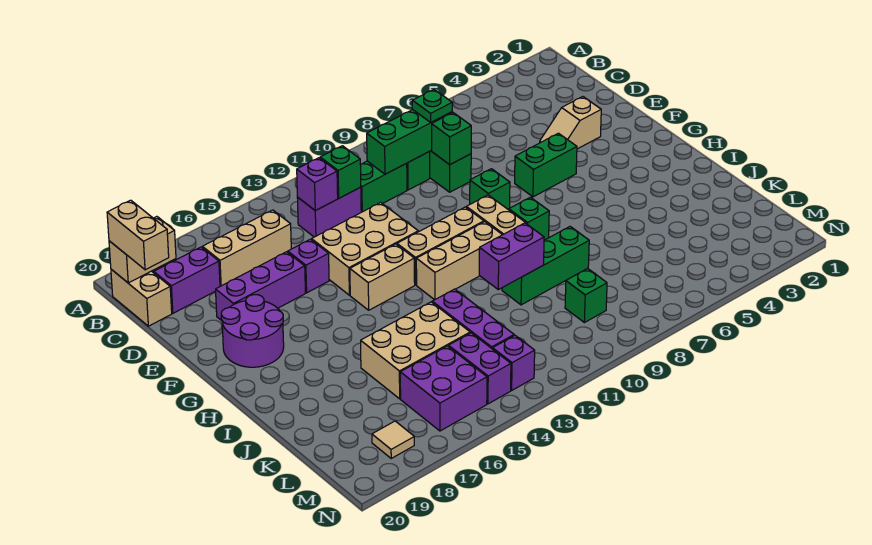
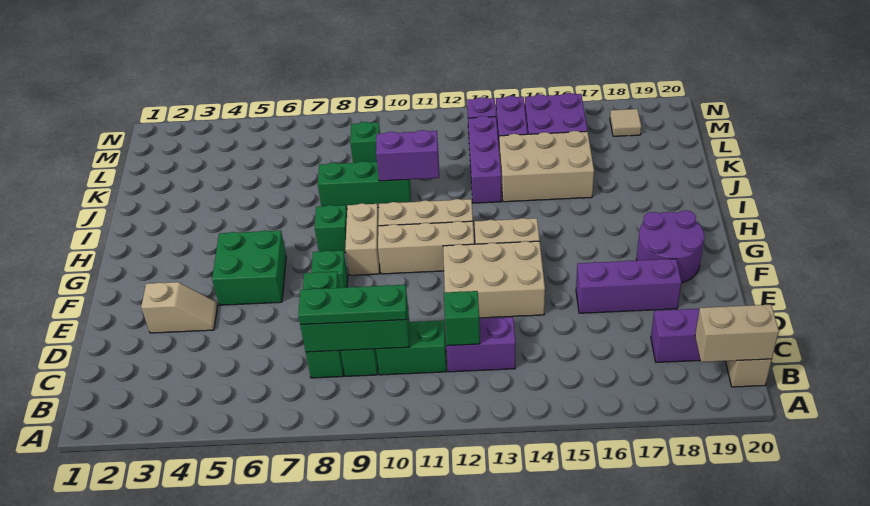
tan brick B20:C20 level 3 -> none
green plate C8 level 3 -> green plate C8:C10 level 3
purple brick C13 level 2 -> none
tan brick C15:C17 level 1 -> none
purple brick E15 level 1 -> none
green brick F5:F6 level 1 -> green brick F5:G6 level 1

